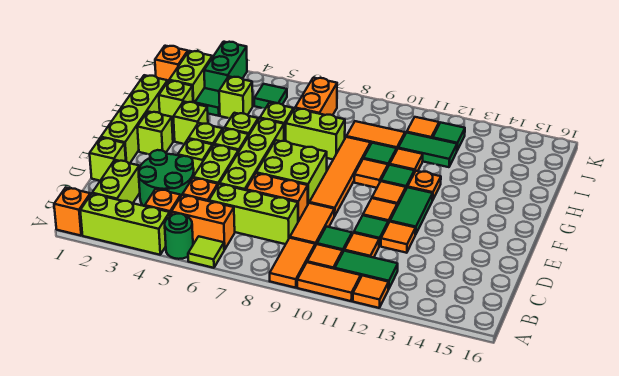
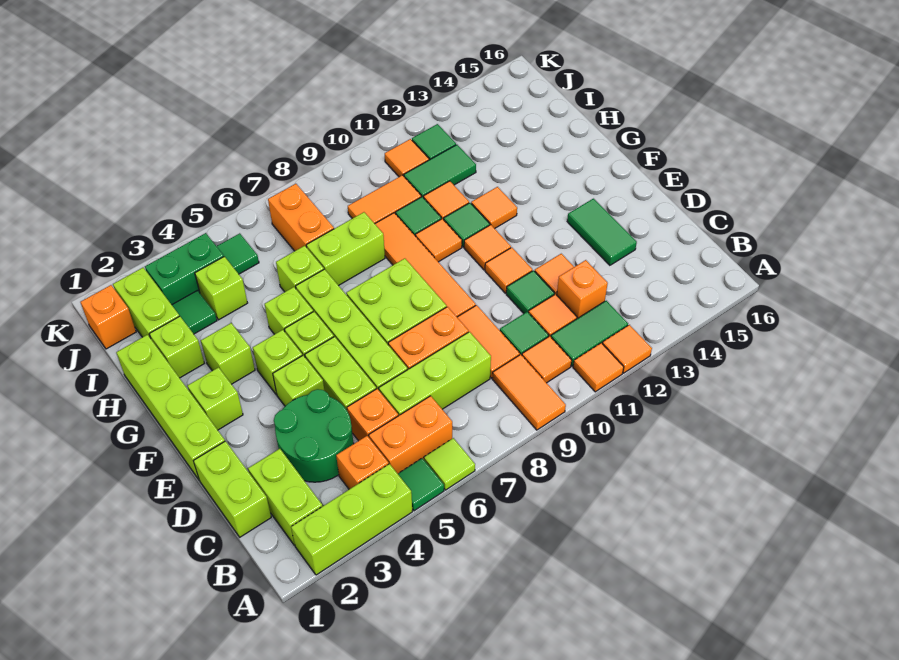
orange brick A1 level 1 -> orange brick C12 level 1
green round brick A5 level 1 -> green tile A5 level 1
orange tile A10:A11 level 1 -> orange tile A11 level 1
lime brick D1 level 1 -> lime brick C1:D1 level 1
green tile E12:F12 level 1 -> green tile D14:E14 level 1
orange plate G12 level 1 -> orange tile G12 level 1
green brick J3:K3 level 1 -> green brick J3:J4 level 1

